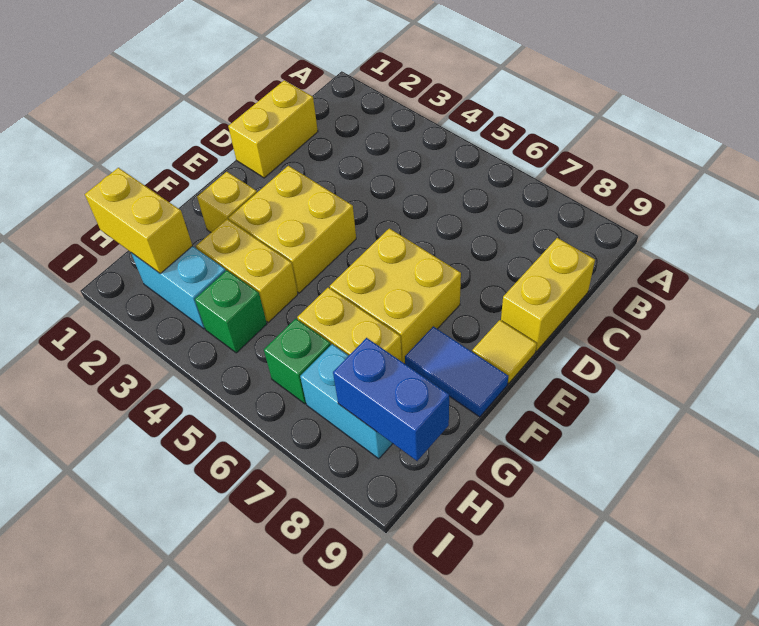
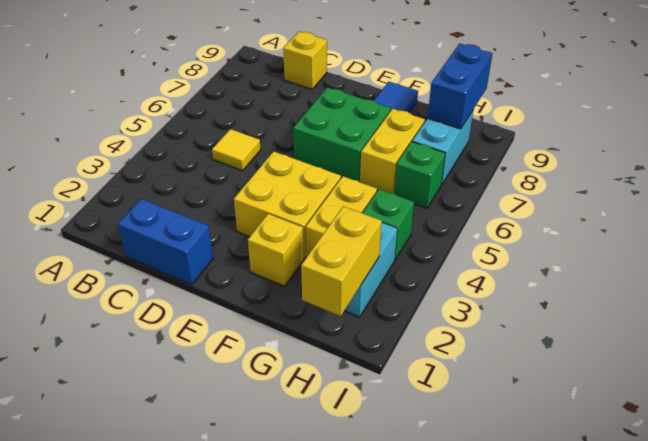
yellow brick C1:D1 level 1 -> blue brick C1:D1 level 1
yellow brick C9:D9 level 1 -> yellow brick C9 level 1
yellow brick E6:F7 level 1 -> green brick E6:F7 level 1
yellow tile E9 level 1 -> yellow tile C5 level 1

